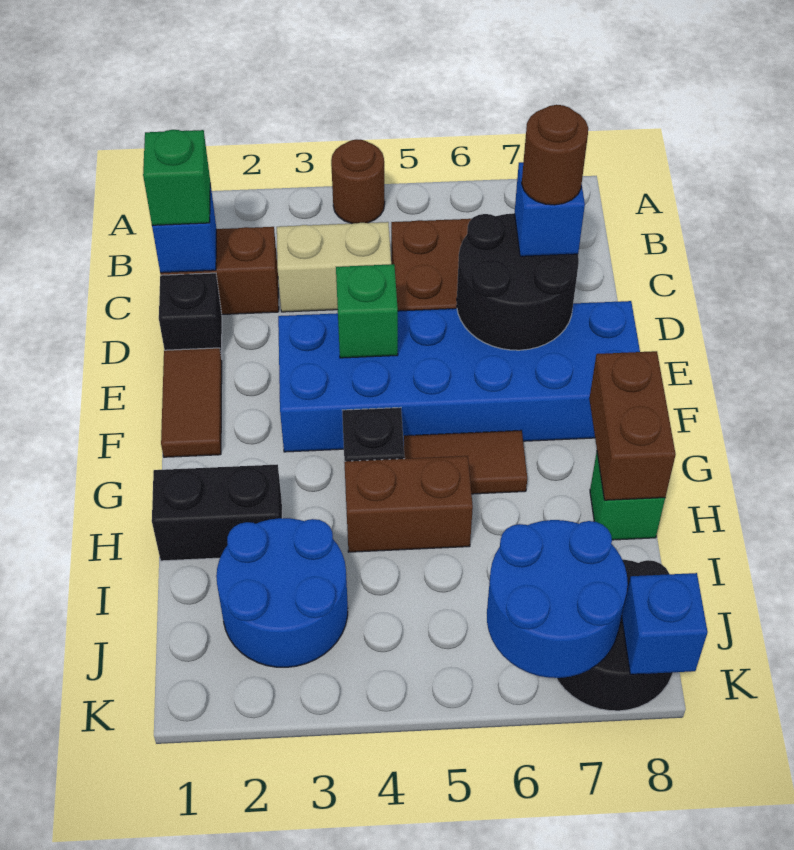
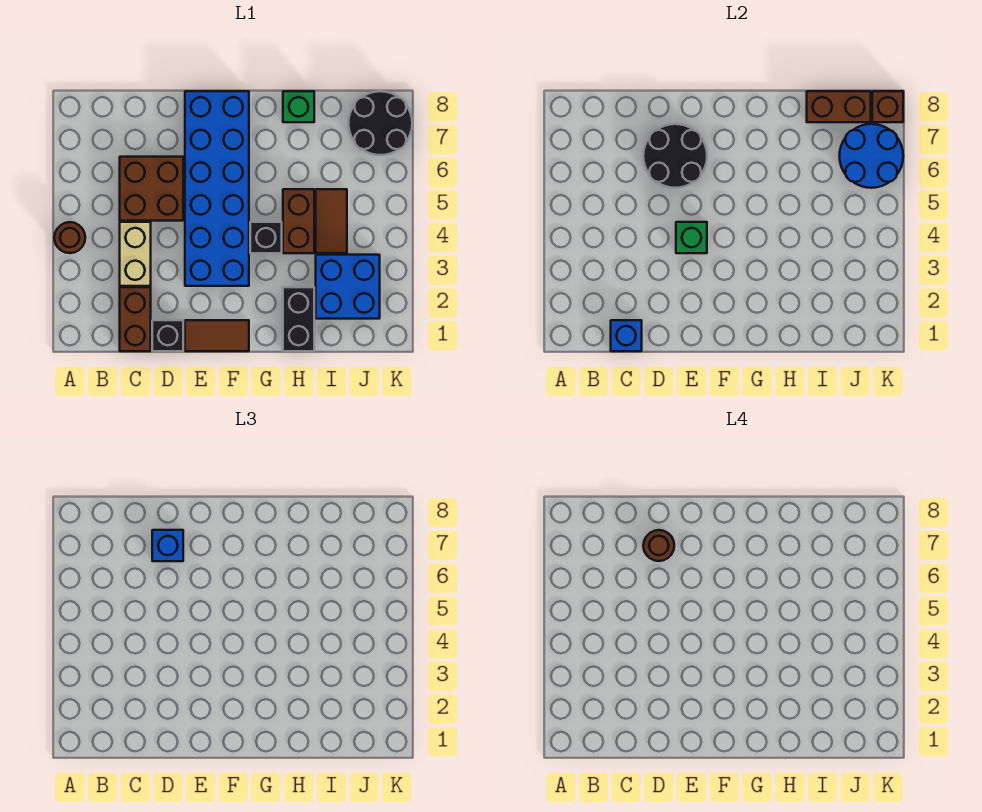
green brick C1 level 3 -> none
brown tile G5:G6 level 1 -> brown tile I4:I5 level 1
brown brick G8:H8 level 2 -> brown brick I8:J8 level 2
blue round brick I2:J3 level 1 -> blue brick I2:J3 level 1
blue brick K8 level 2 -> brown brick K8 level 2

